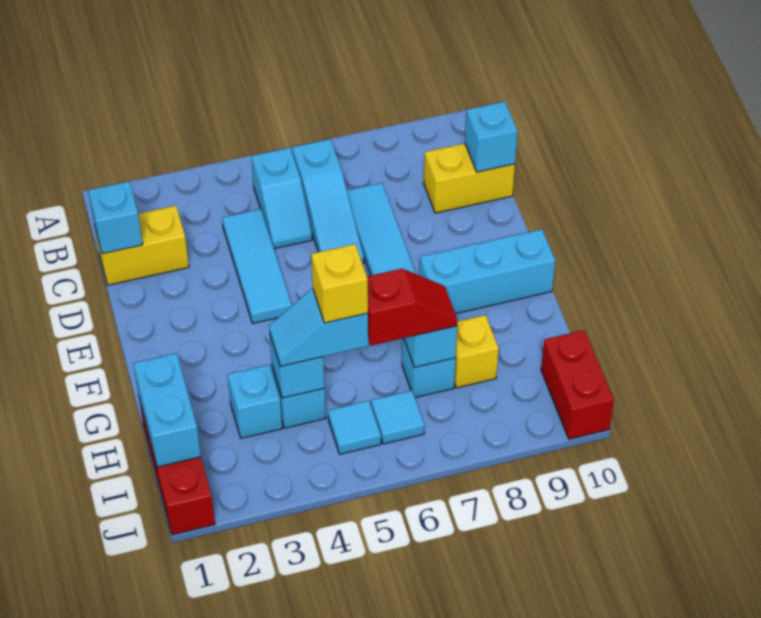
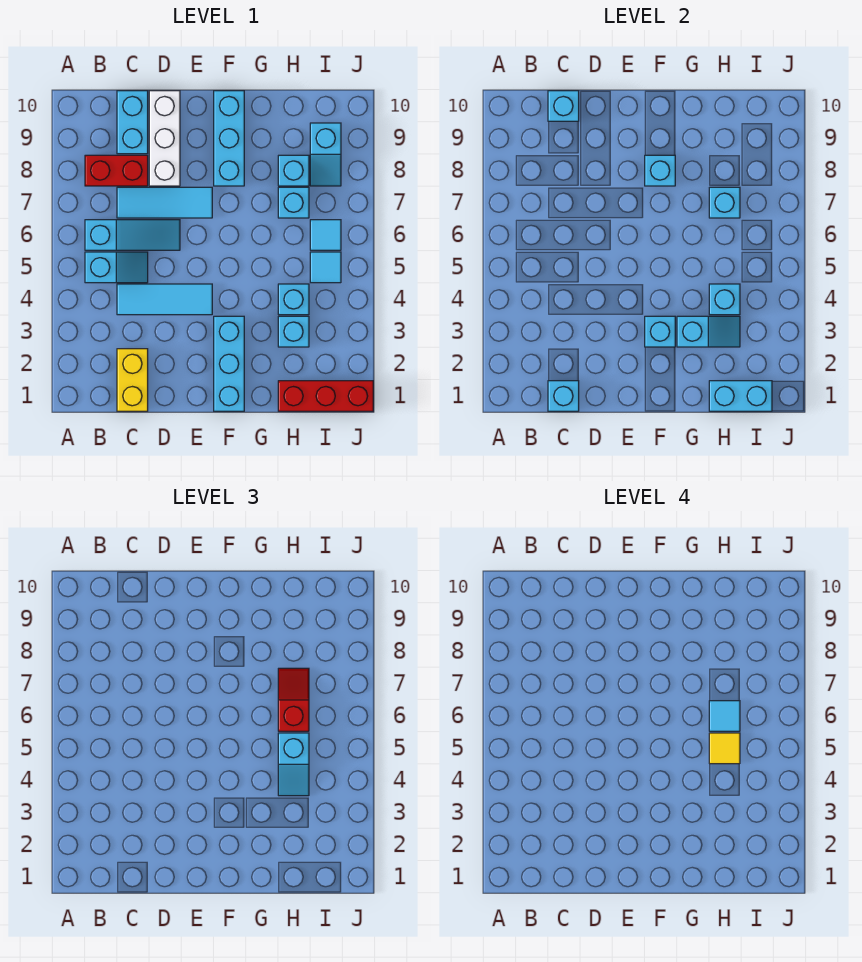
yellow brick C9:C10 level 1 -> cyan brick C9:C10 level 1
none -> white brick D8:D10 level 1
none -> cyan brick F1:F3 level 1
none -> cyan brick F3 level 2
none -> cyan brick F8 level 2
none -> cyan slope G3:H3 level 2 top G
yellow brick H5 level 4 -> yellow tile H5 level 4
none -> cyan tile H6 level 4
yellow brick H8 level 1 -> cyan brick H8 level 1
none -> cyan slope I8:I9 level 1 top 9
red brick I10:J10 level 1 -> red brick B8:C8 level 1

